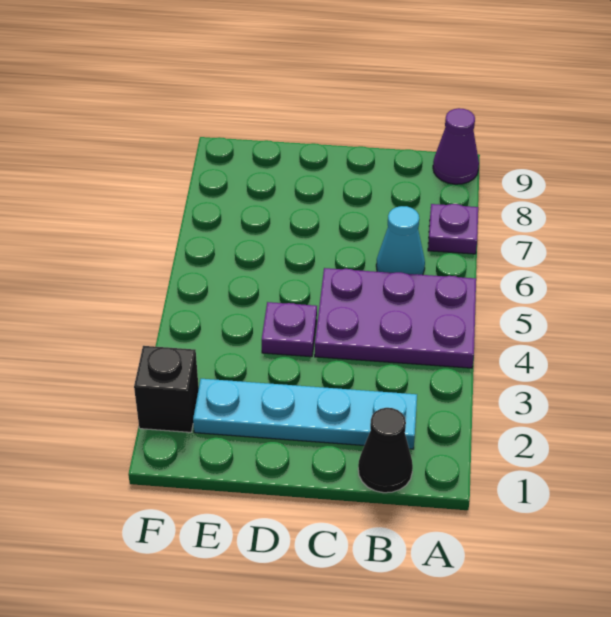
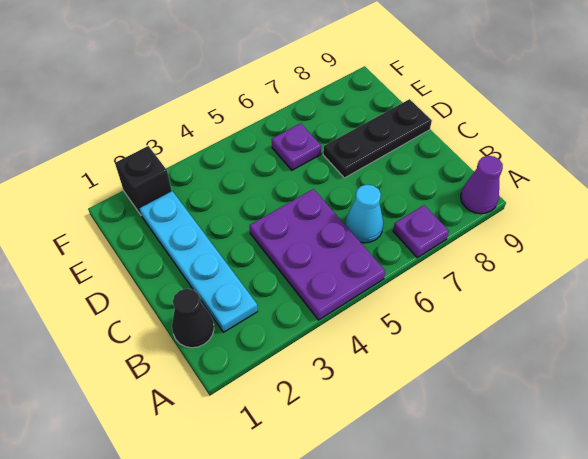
purple plate D4 level 1 -> purple plate E6 level 1
none -> black plate D7:D9 level 1

